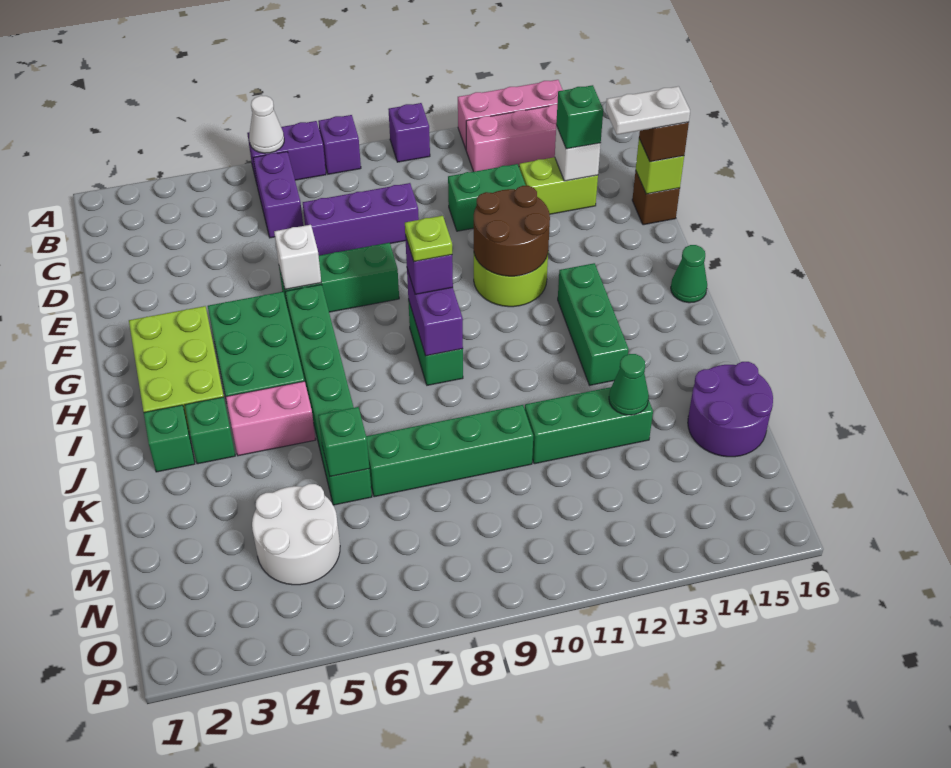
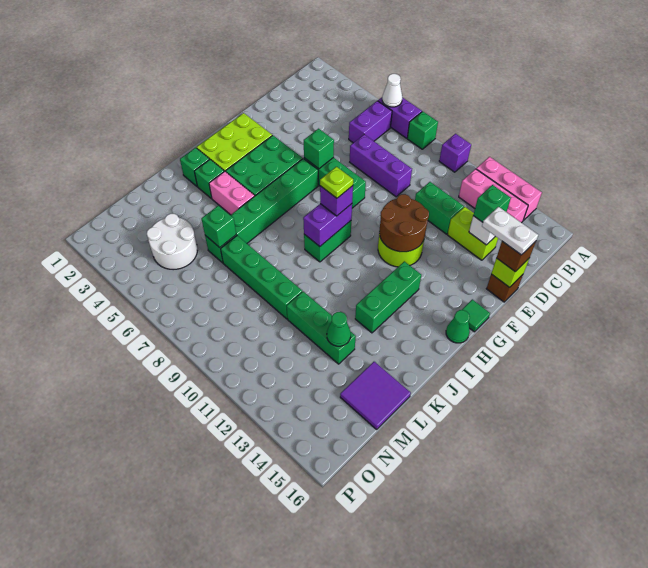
purple brick A8 level 1 -> green brick A8 level 1
white brick F6 level 2 -> green brick F6 level 2
none -> green tile G16 level 1
purple round brick L15:M16 level 1 -> purple tile L15:M16 level 1

